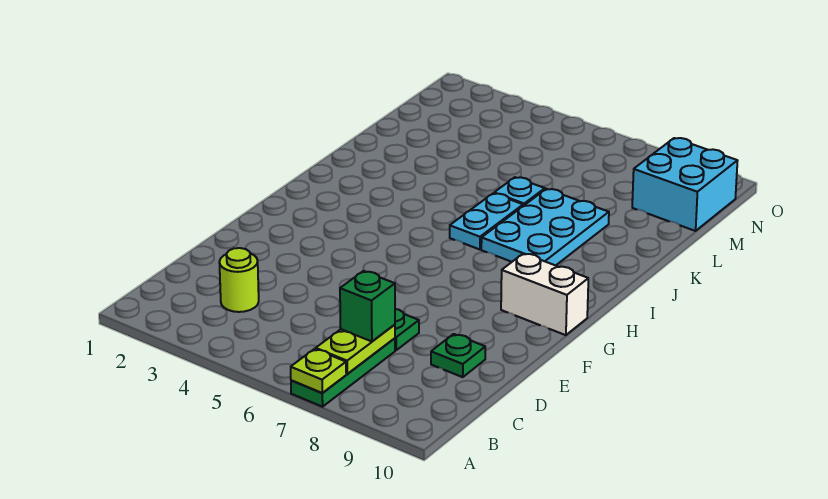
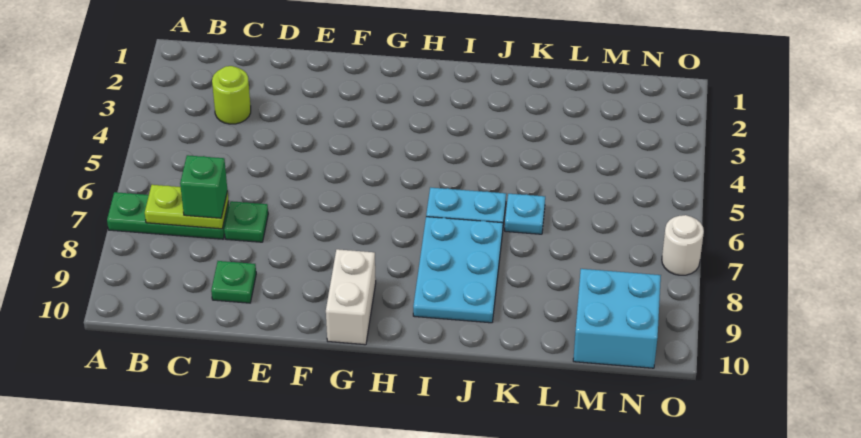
lime plate A7 level 2 -> none
cyan plate I7:K8 level 1 -> cyan plate I7:J9 level 1
none -> white round brick O7 level 1

